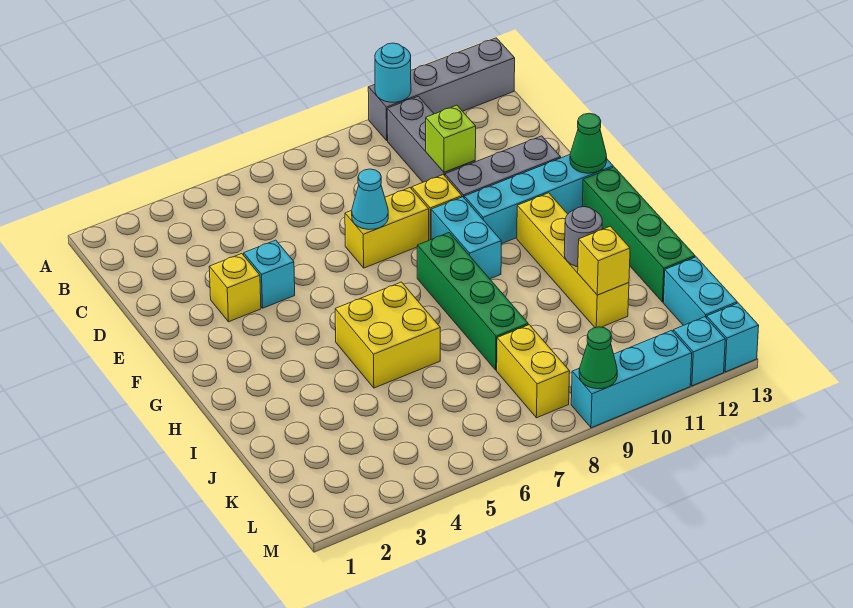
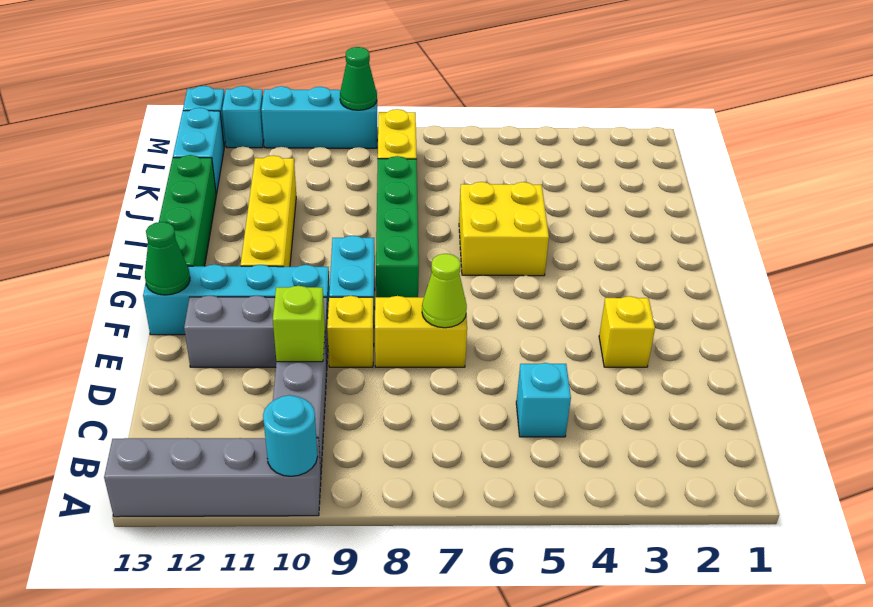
cyan brick E4 level 1 -> cyan brick C5 level 1
cyan cone E7 level 2 -> lime cone E7 level 2
grey round brick I11 level 2 -> none
yellow brick J11 level 2 -> none

